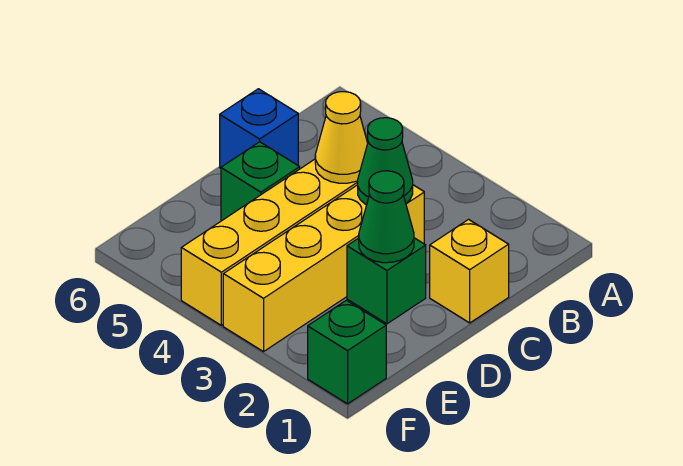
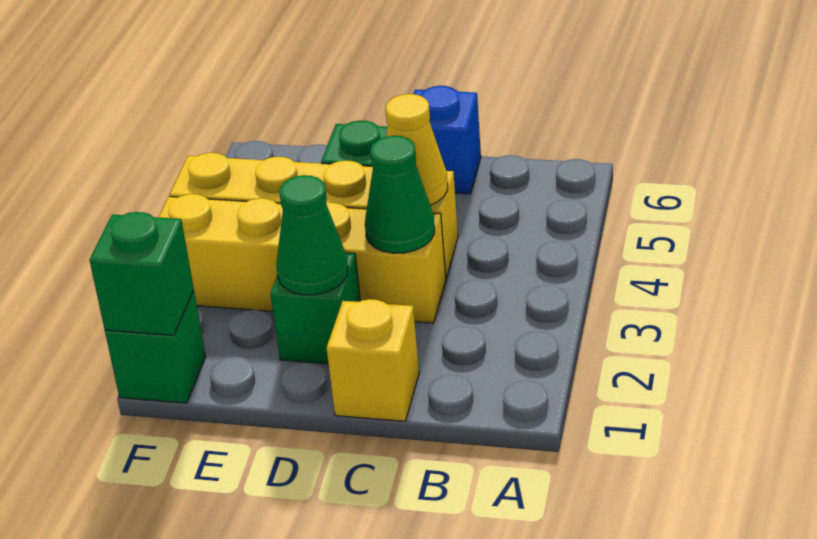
none -> green brick F1 level 2

